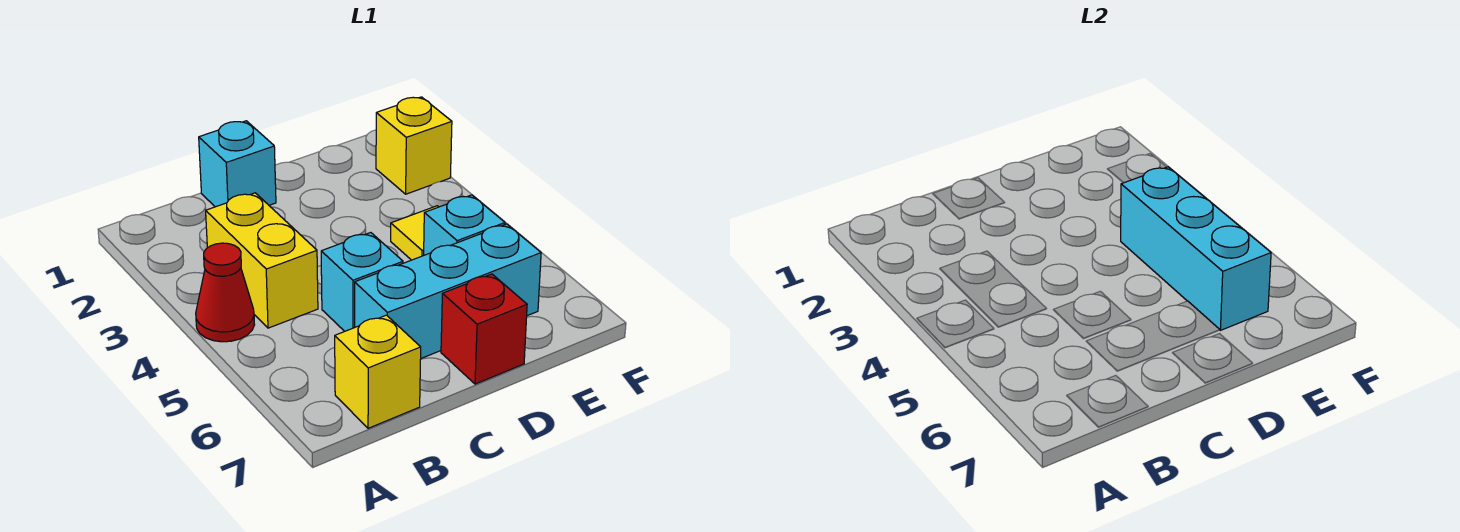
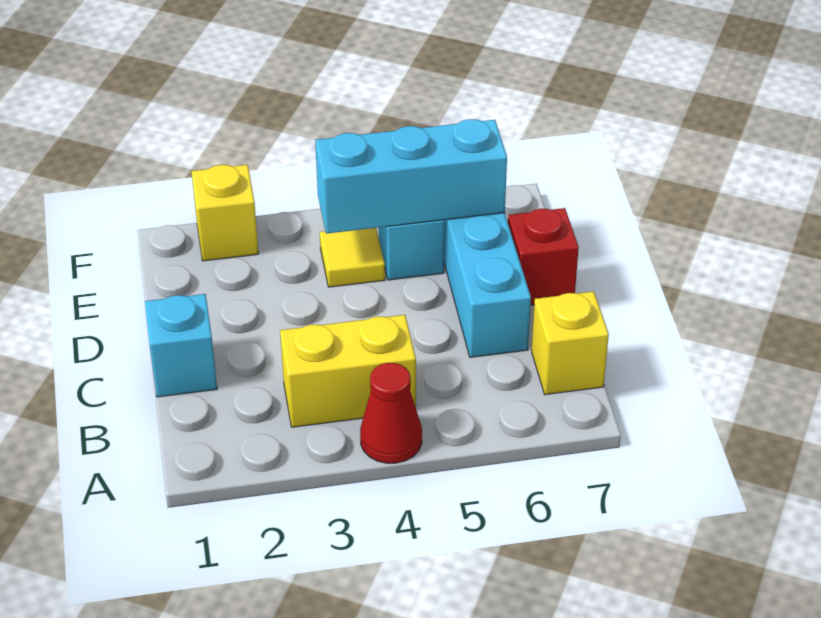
cyan brick C5 level 1 -> none

